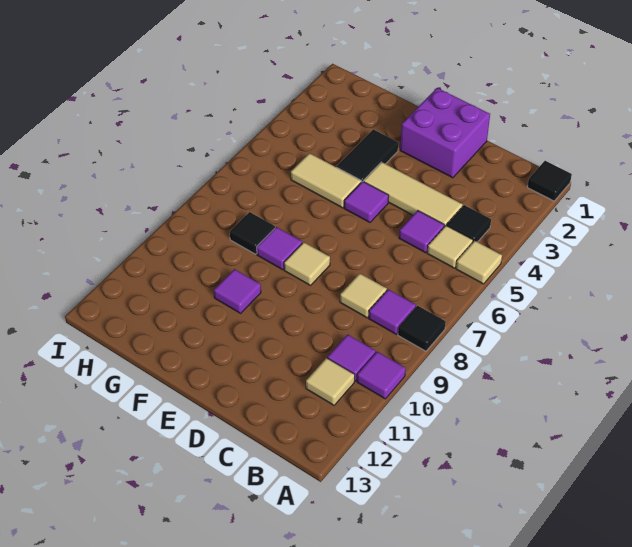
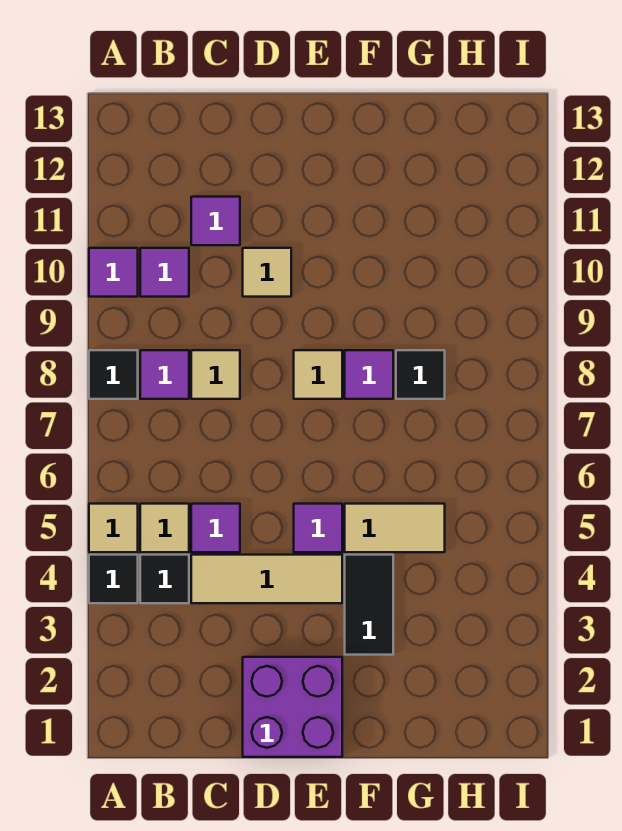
black tile A1 level 1 -> black tile A4 level 1
tan tile B11 level 1 -> tan tile D10 level 1
purple tile F10 level 1 -> purple tile C11 level 1

